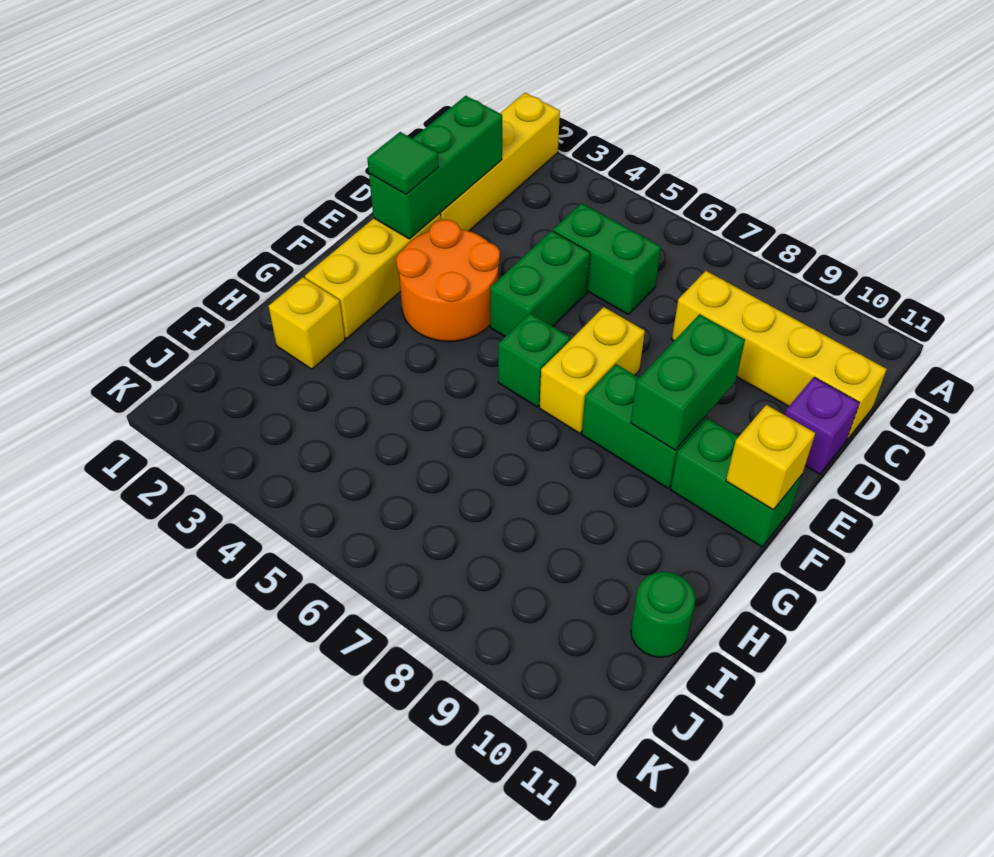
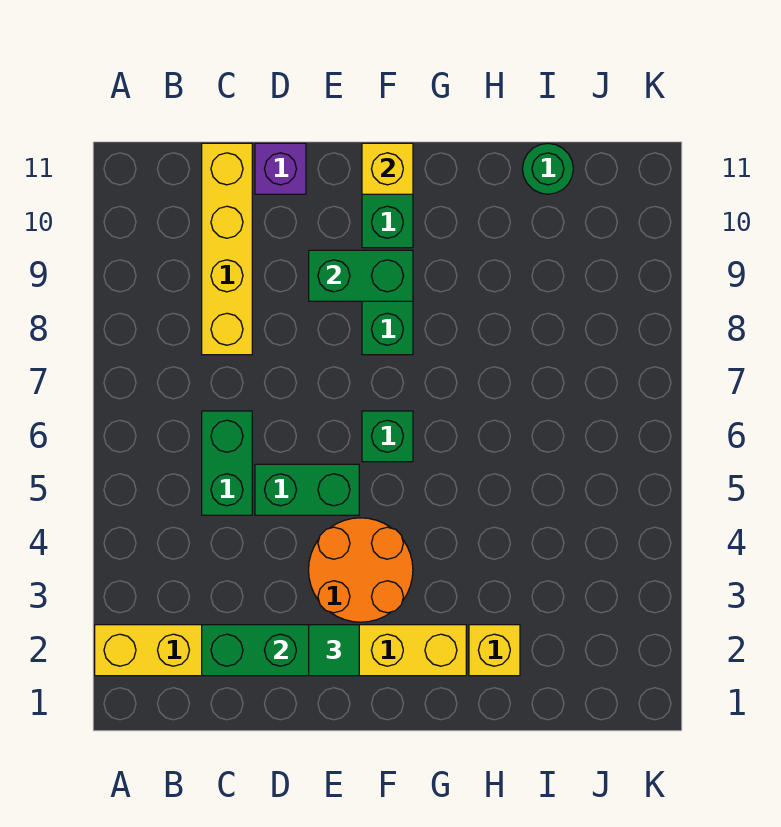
yellow brick E7:F7 level 1 -> none

